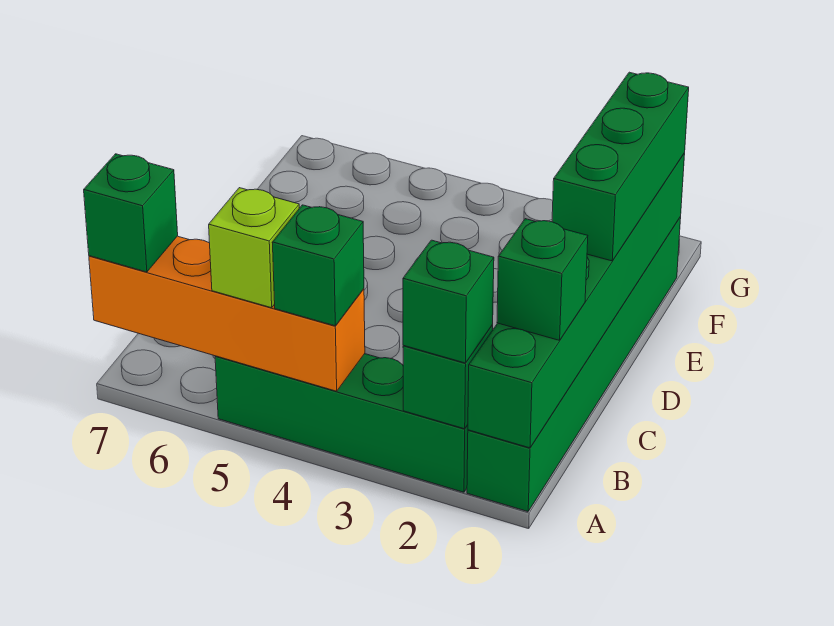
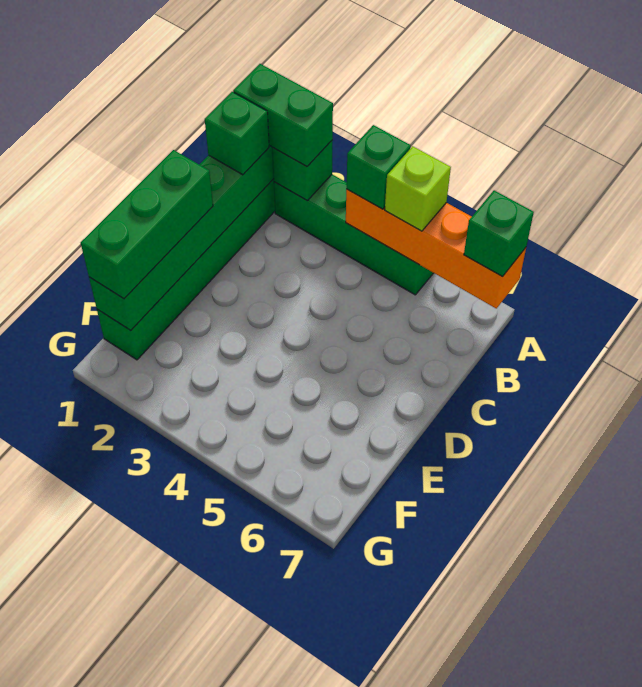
green brick A2 level 3 -> green brick A1:A2 level 3

